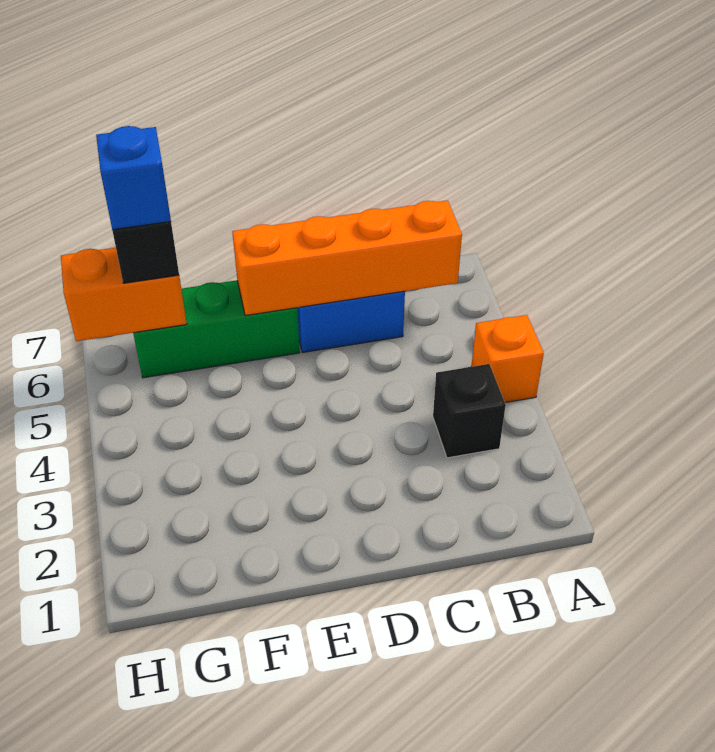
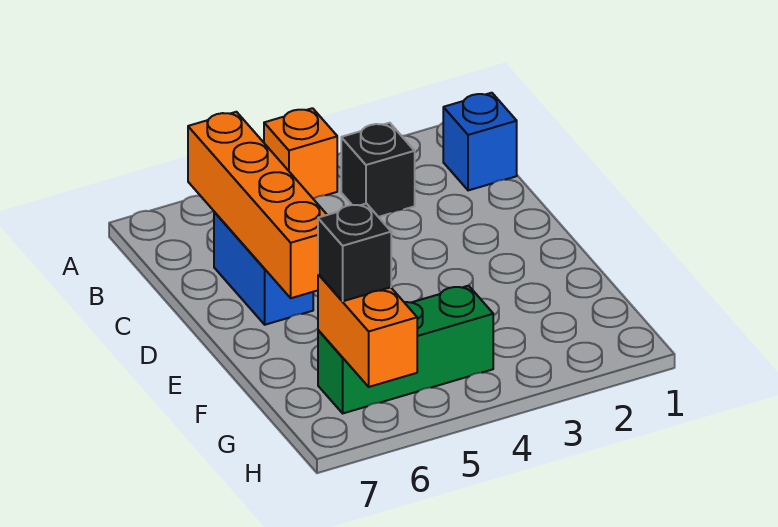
green brick E6:G6 level 1 -> green brick G4:G6 level 1
blue brick G6 level 4 -> blue brick B1 level 1

